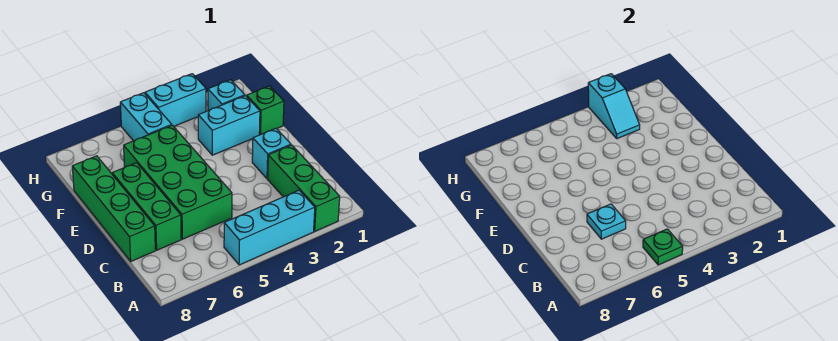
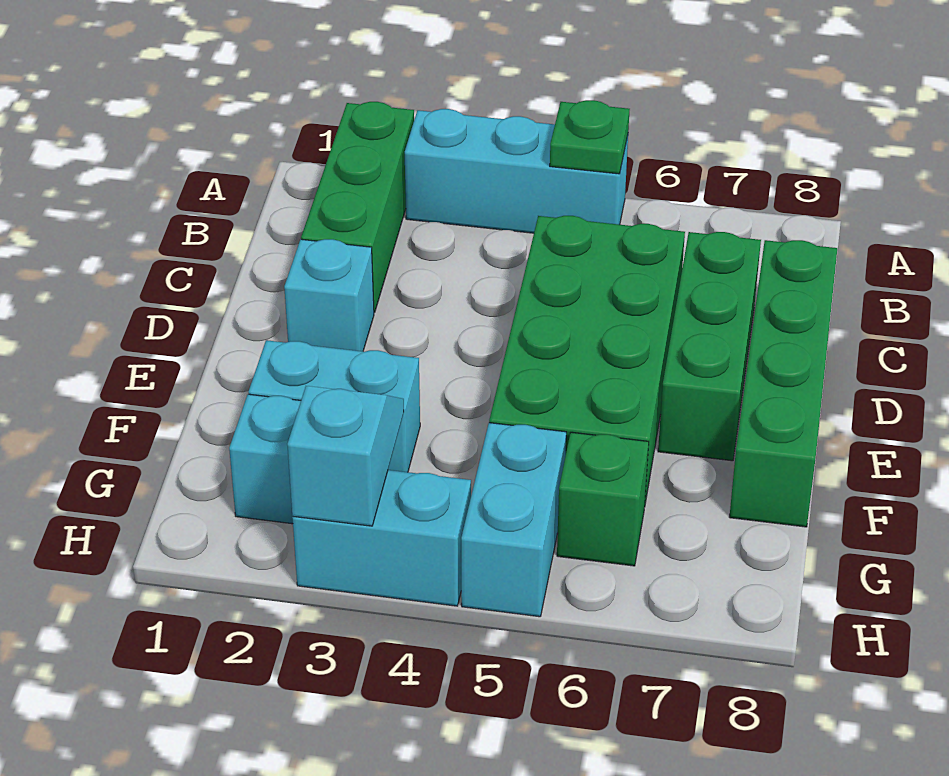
cyan plate C6 level 2 -> none
green brick F1 level 1 -> green brick G6 level 1

